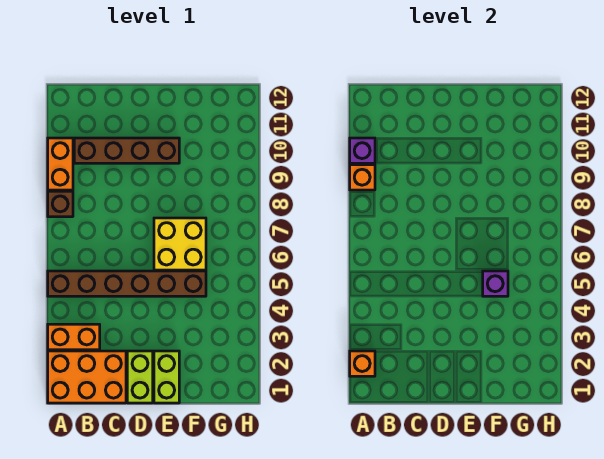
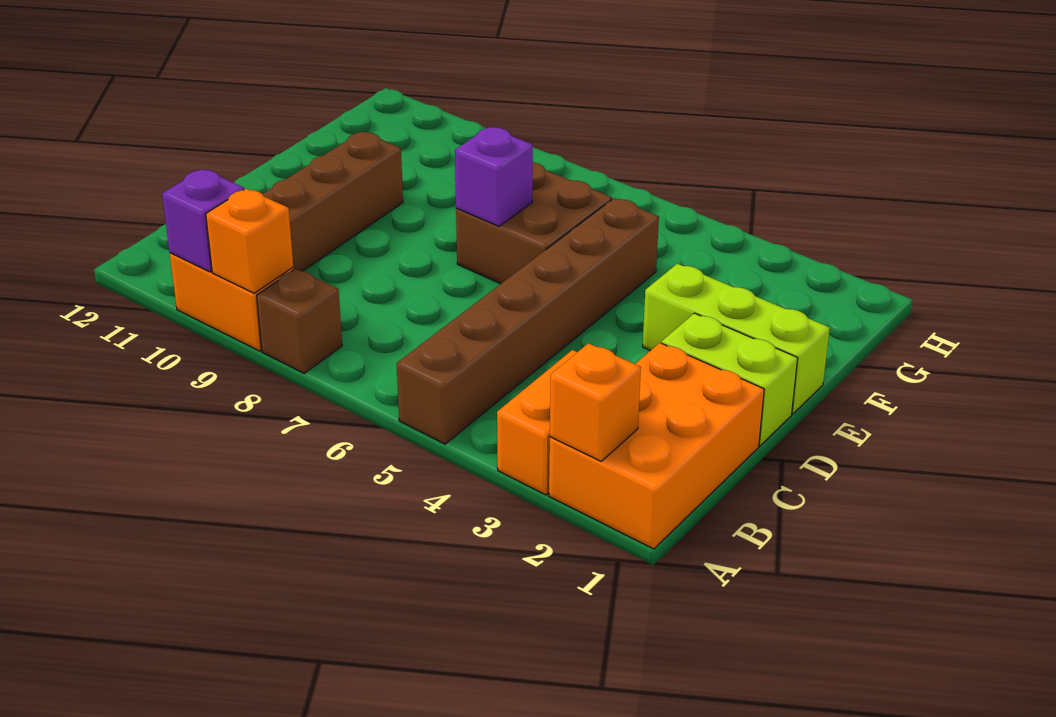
lime brick E1:E2 level 1 -> lime brick E1:E3 level 1
yellow brick E6:F7 level 1 -> brown brick E6:F7 level 1
purple brick F5 level 2 -> purple brick E7 level 2

